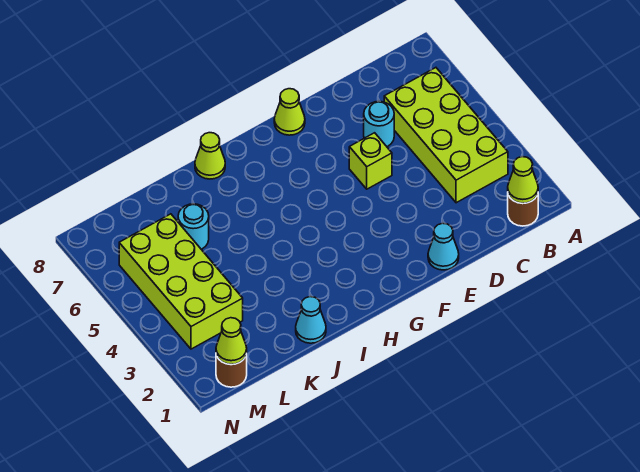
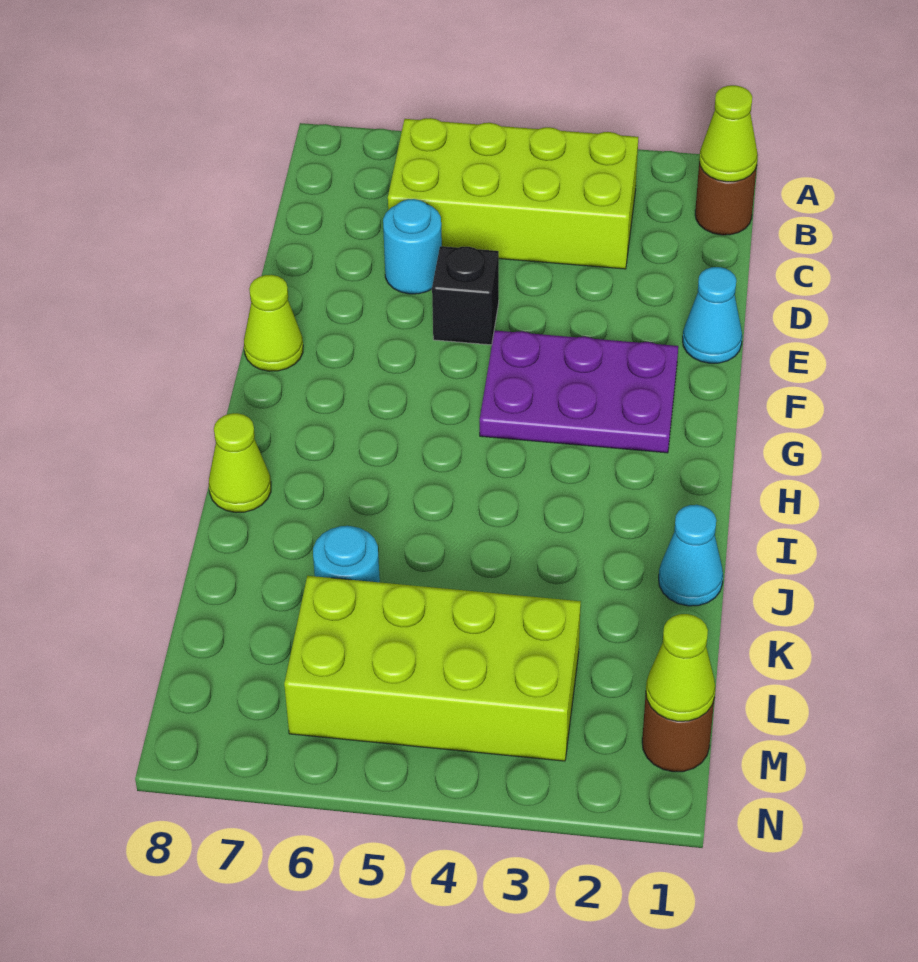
lime brick E5 level 1 -> black brick E5 level 1
none -> purple plate F2:G4 level 1

